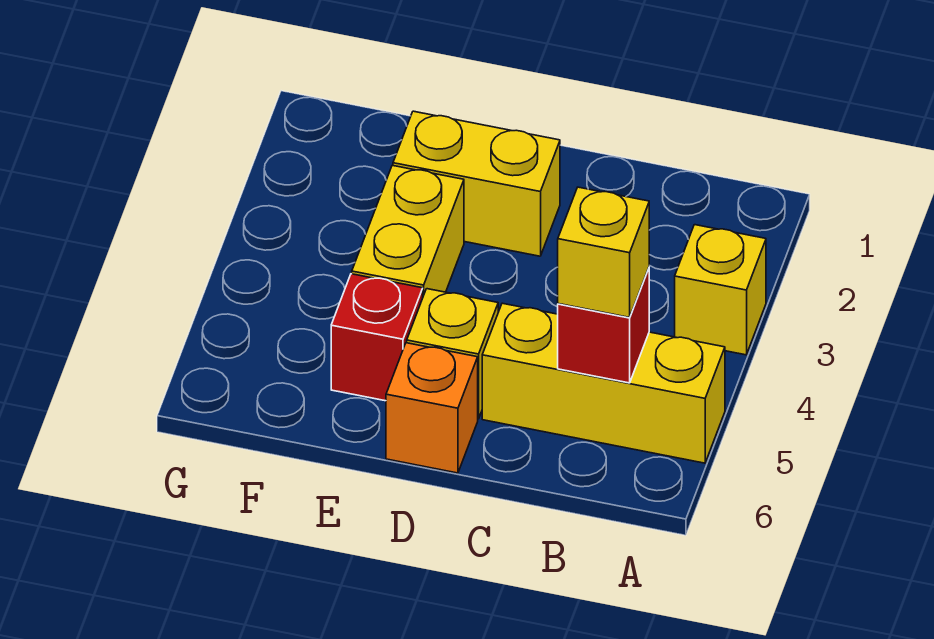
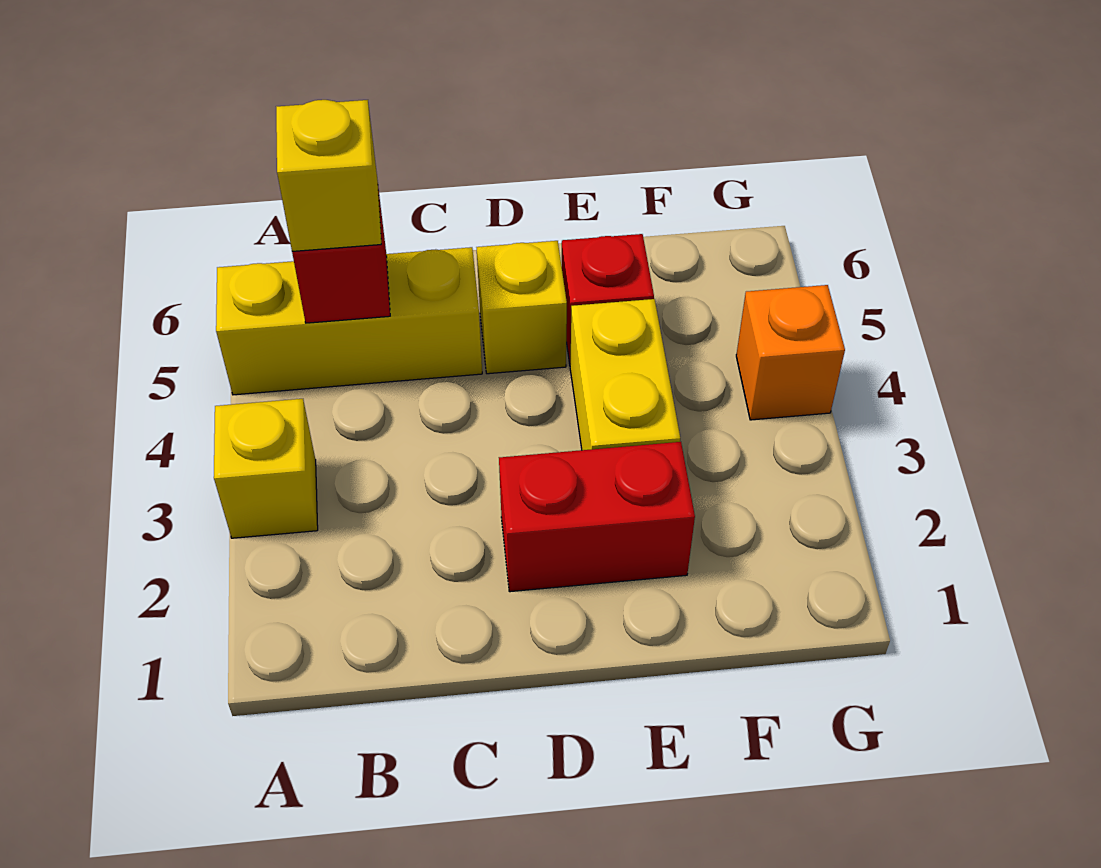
yellow brick D2:E2 level 1 -> red brick D2:E2 level 1
orange brick D6 level 1 -> orange brick G4 level 1

